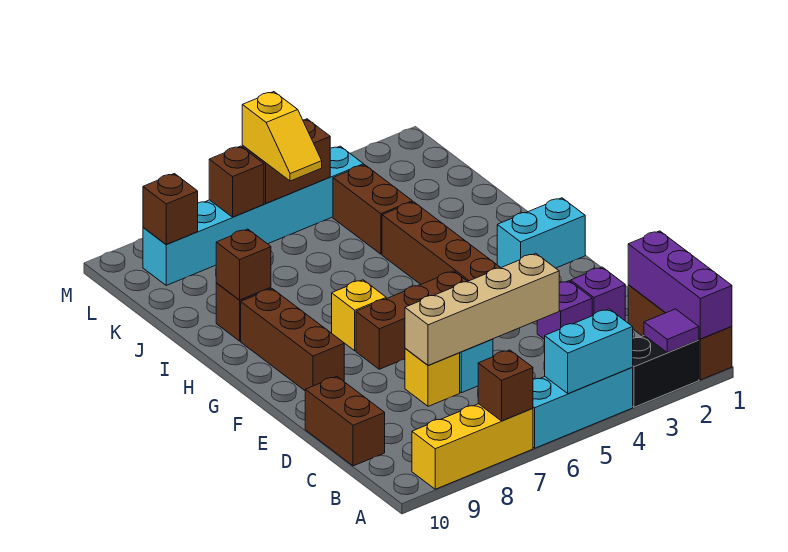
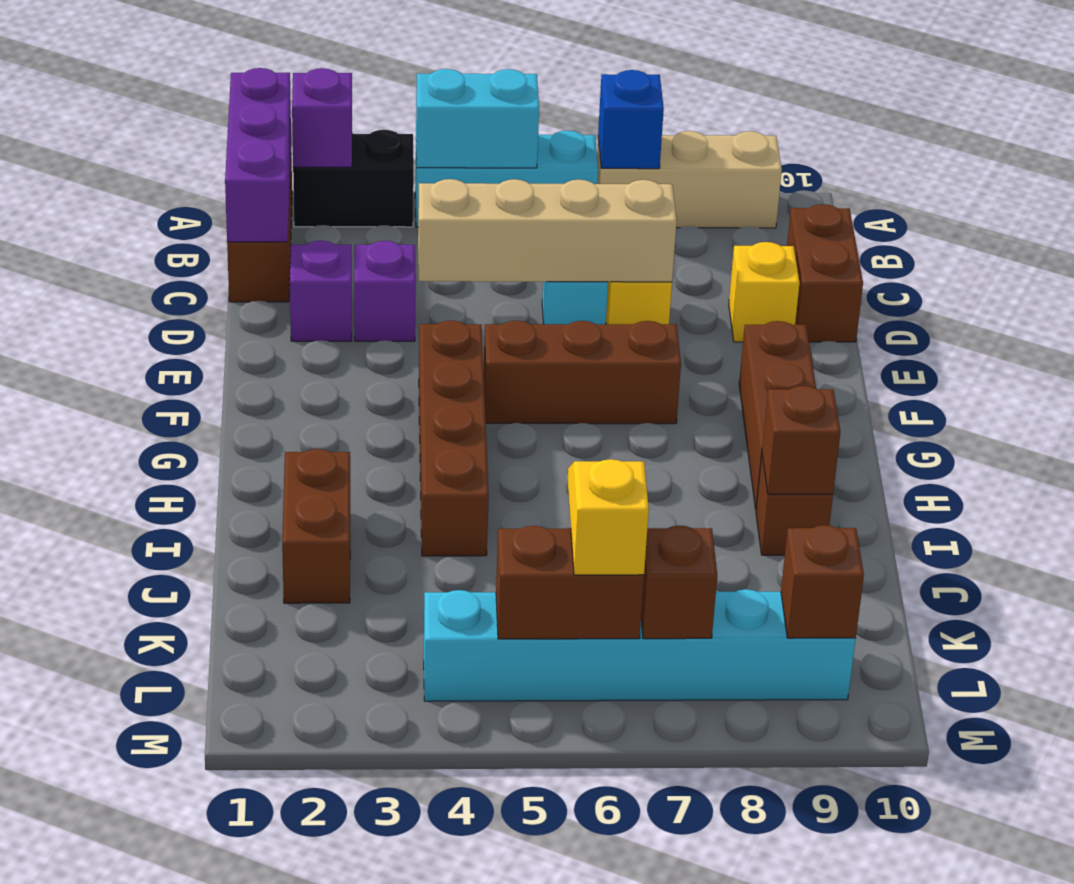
purple tile A2 level 2 -> purple brick A2 level 2
yellow brick A7:A9 level 1 -> tan brick A7:A9 level 1
brown brick A7 level 2 -> blue brick A7 level 2
cyan brick G1:G2 level 1 -> none
yellow brick G7 level 1 -> yellow brick D9 level 1
brown brick J4:K4 level 1 -> brown brick I2:J2 level 1

